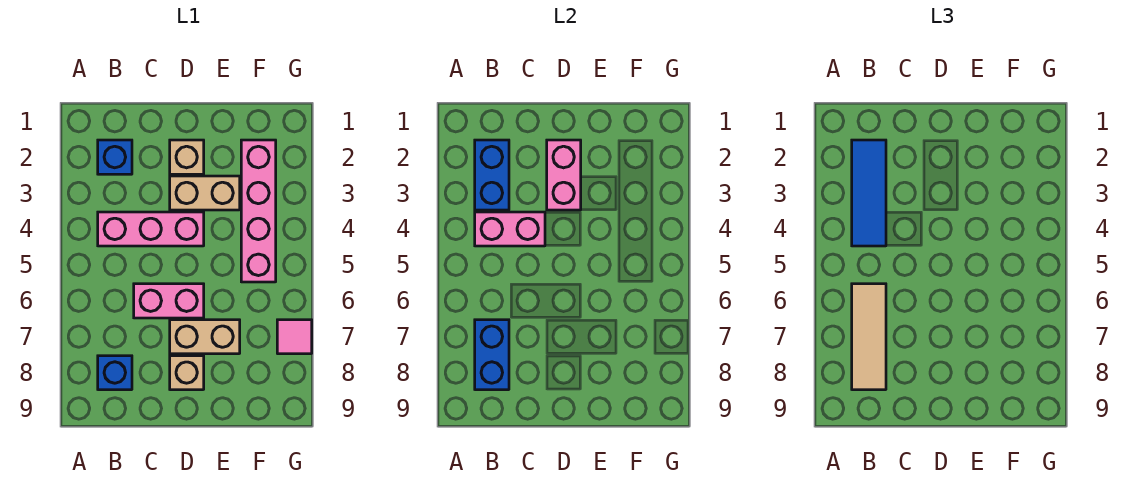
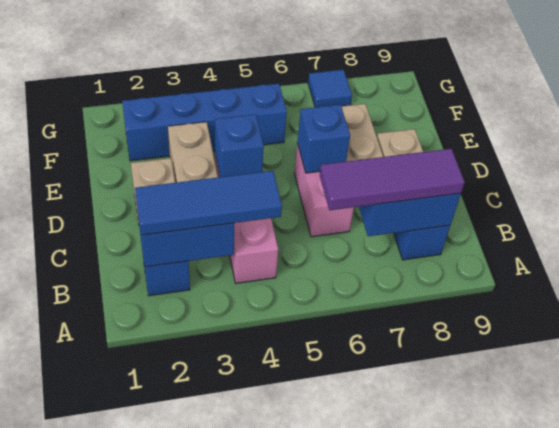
pink brick B4:C4 level 2 -> none
tan tile B6:B8 level 3 -> purple tile B6:B8 level 3
pink brick D2:D3 level 2 -> none
none -> blue brick D4 level 2
none -> blue brick D6 level 2
pink brick F2:F5 level 1 -> blue brick F2:F5 level 1
pink tile G7 level 1 -> blue tile G7 level 1

